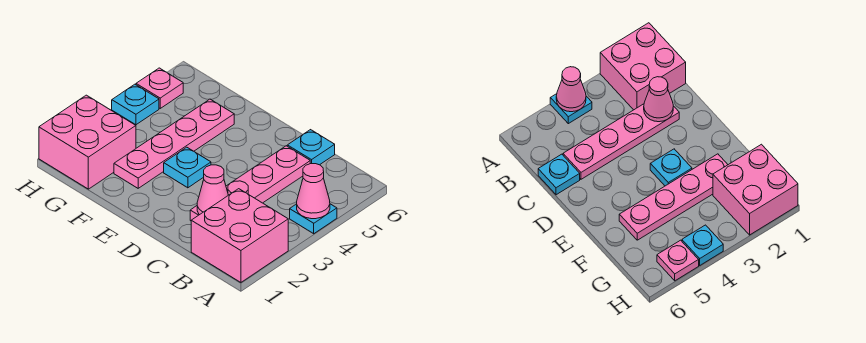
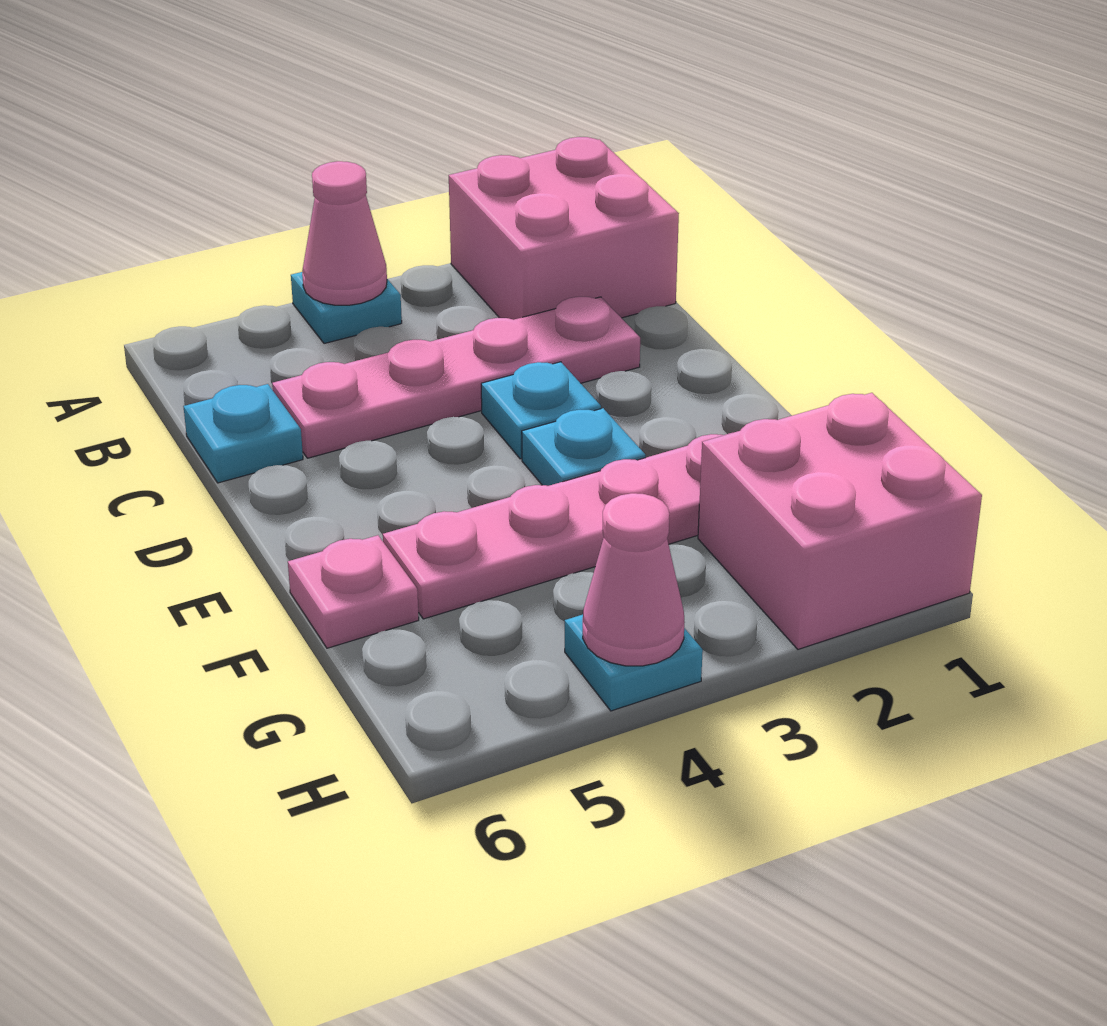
pink cone C2 level 2 -> pink cone H4 level 2
none -> cyan plate D3 level 1
pink plate H5 level 1 -> pink plate F6 level 1

